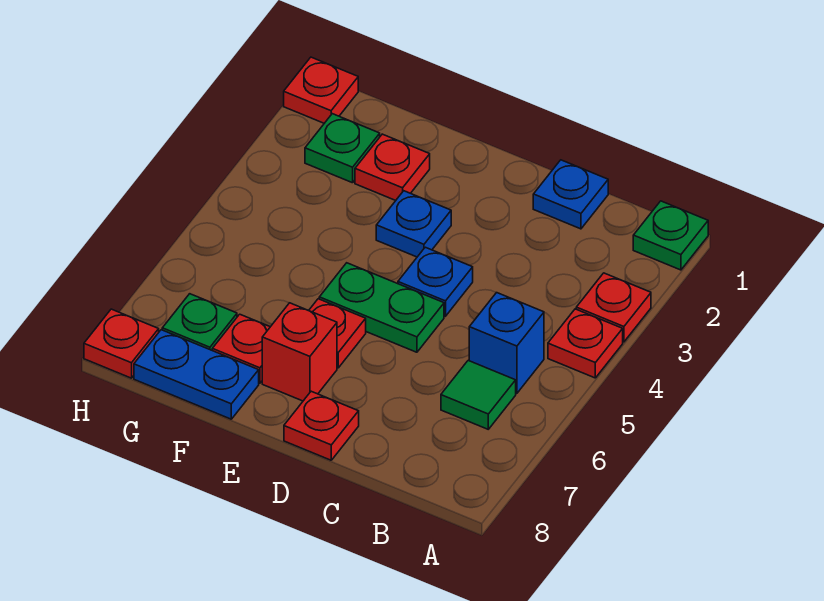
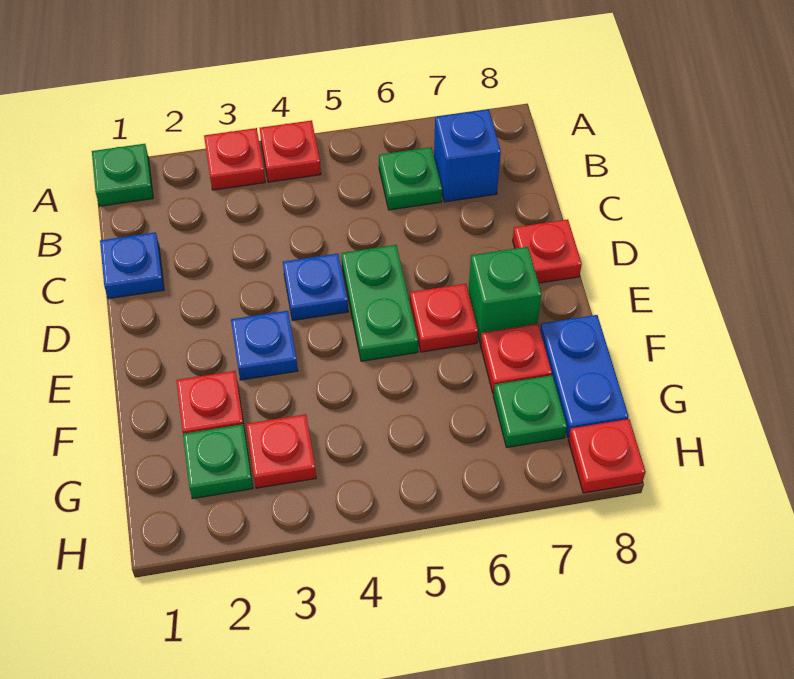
blue brick B5 level 1 -> blue brick B7 level 1
green tile B6 level 1 -> green plate B6 level 1
red brick E7 level 1 -> green brick E7 level 1
red plate H1 level 1 -> red plate G3 level 1

